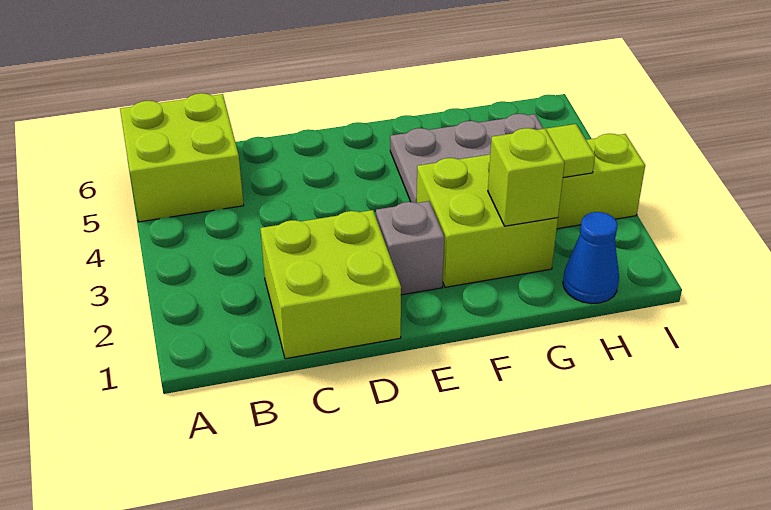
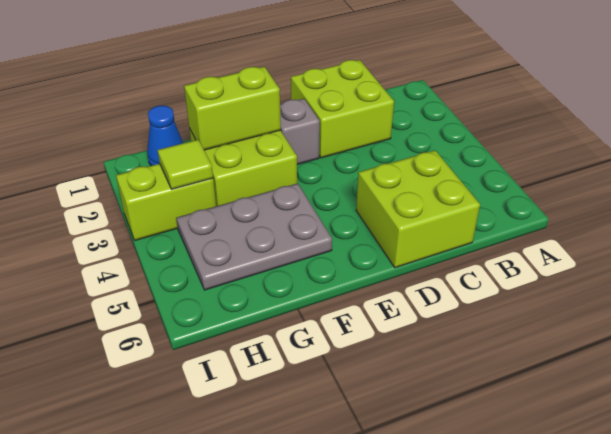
lime brick A5:B6 level 1 -> lime brick C5:D6 level 1
lime brick G2 level 2 -> lime brick F2:G2 level 2

